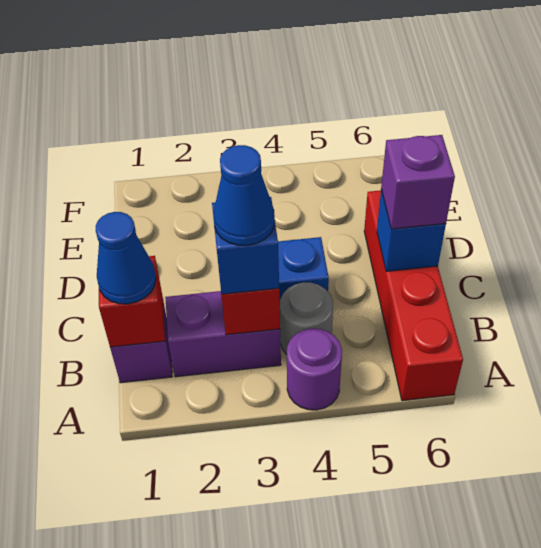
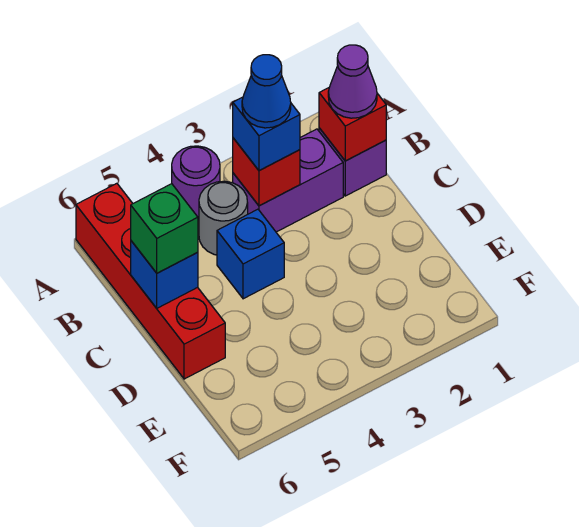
blue cone B1 level 3 -> purple cone B1 level 3
purple brick C6 level 3 -> green brick C6 level 3

